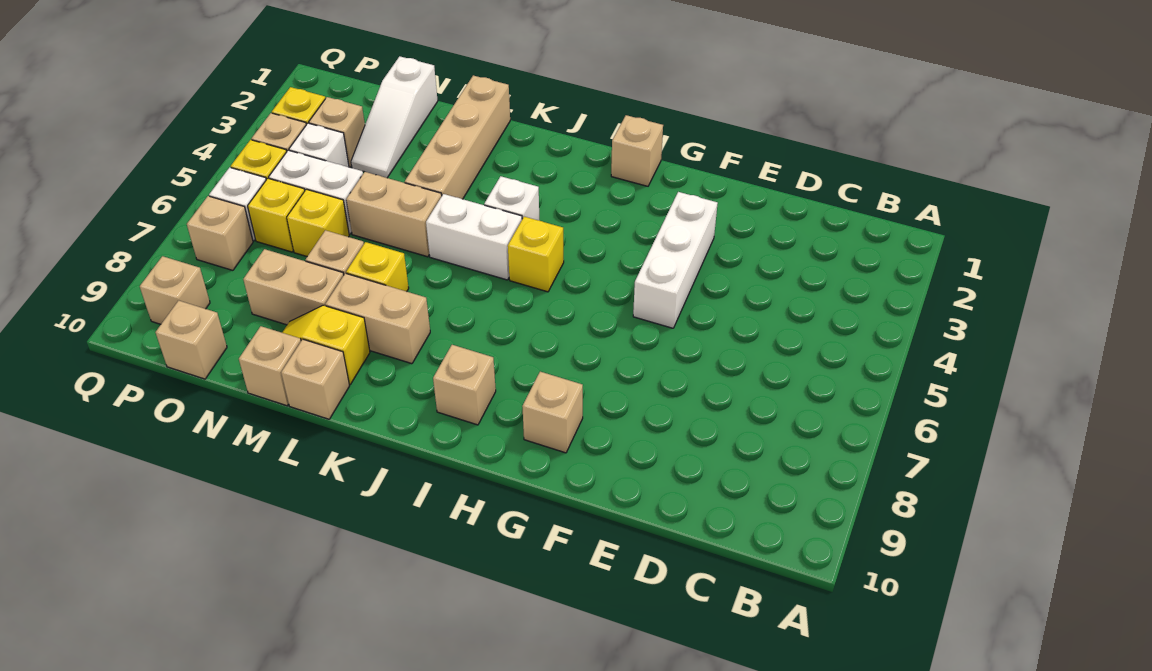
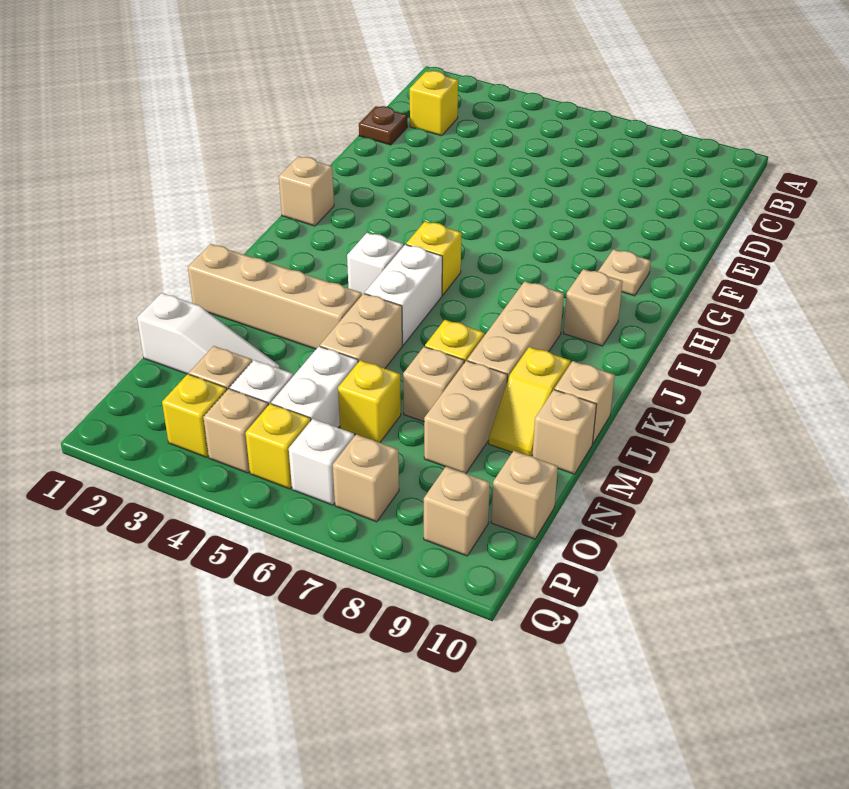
none -> brown plate D1 level 1
white brick F3:F5 level 1 -> none
tan brick G9 level 1 -> tan plate G9 level 1
tan brick K8:L8 level 1 -> tan brick J8:L8 level 1
yellow brick O6 level 1 -> yellow brick C2 level 1

